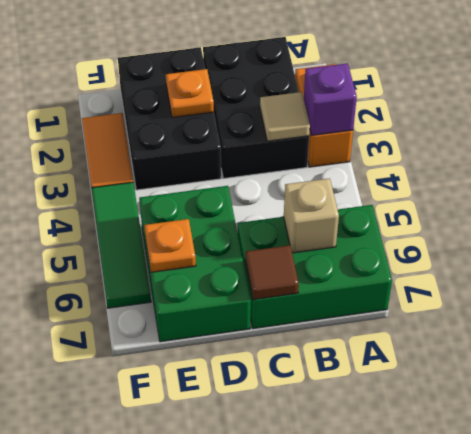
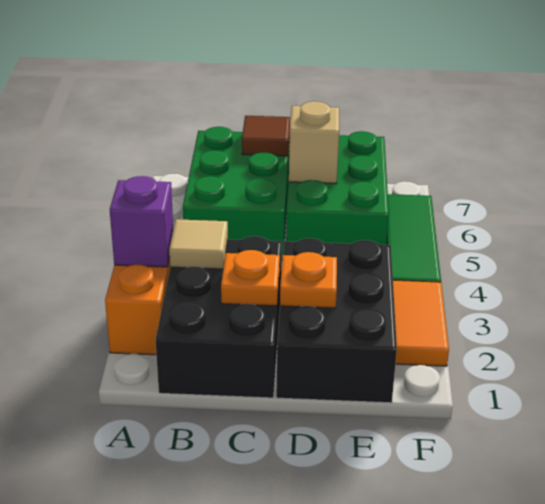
green brick A6:C7 level 1 -> green brick B5:C7 level 1
tan brick B6 level 2 -> tan brick D6 level 2
orange plate E6 level 2 -> orange plate C2 level 2

